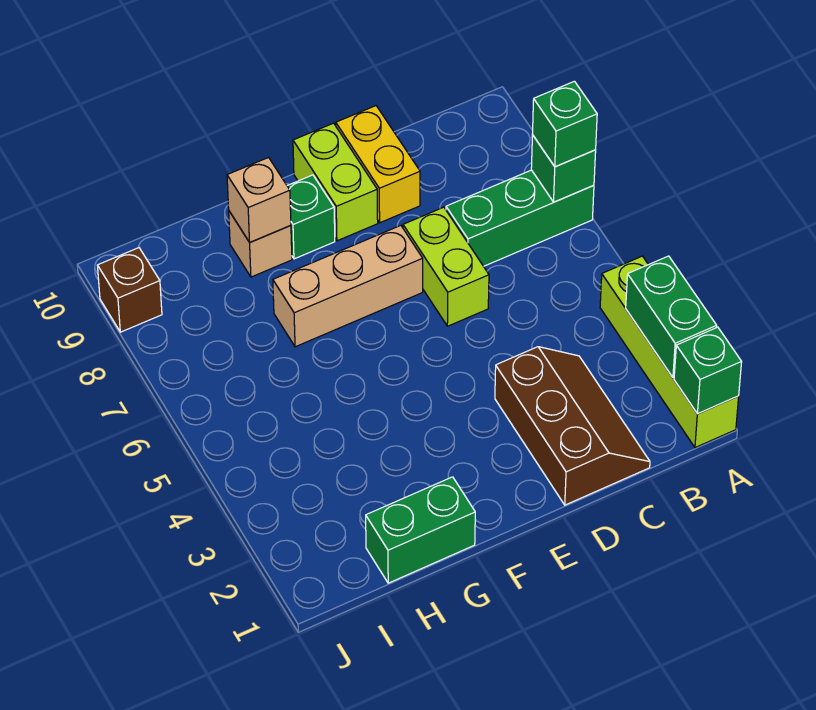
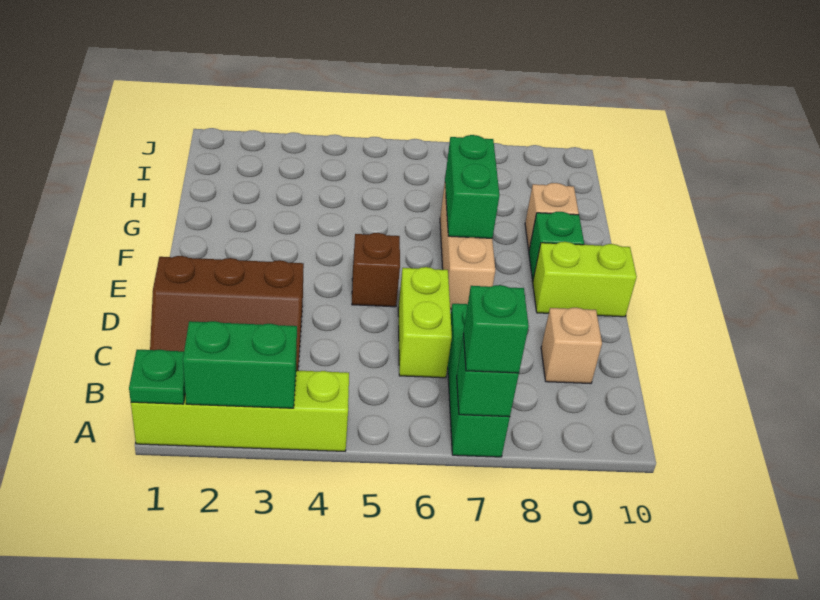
green brick A1 level 2 -> green plate A1 level 2
lime brick D6:D7 level 1 -> lime brick C6:D6 level 1
yellow brick D9:D10 level 1 -> none
green brick G1:H1 level 1 -> green brick F7:G7 level 2
tan brick G9 level 2 -> tan brick C9 level 1
brown brick J9 level 1 -> brown brick E5 level 1

